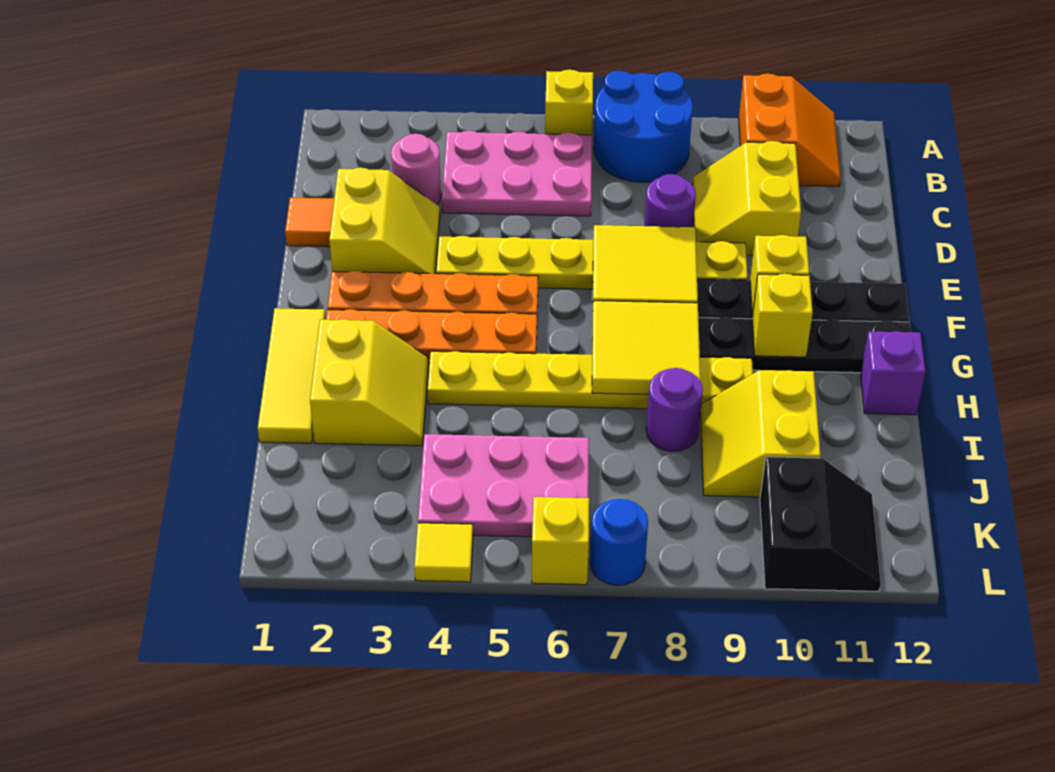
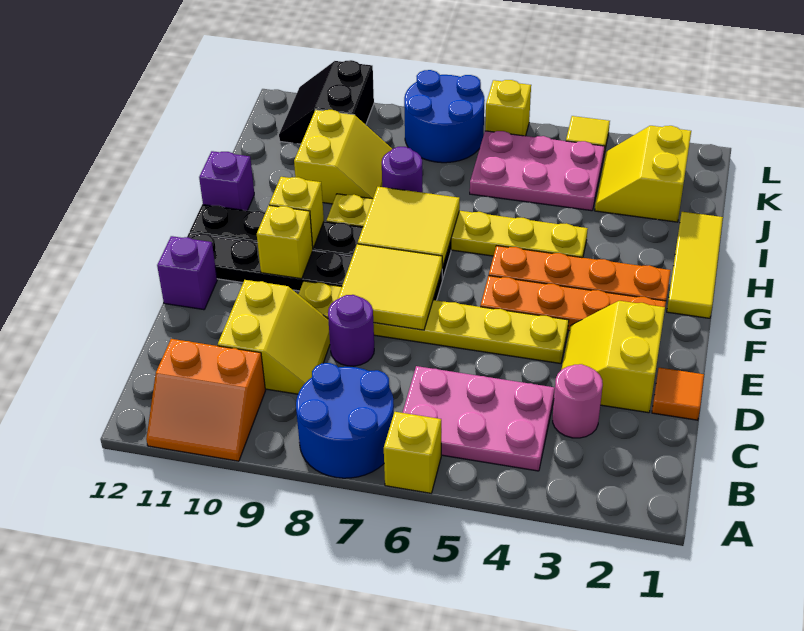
orange slope A10:B11 level 1 top 10 -> orange slope A10:B11 level 1 top B
none -> purple brick E12 level 1
yellow slope H2:I3 level 1 top 2 -> yellow slope J2:K3 level 1 top 2
blue round brick L7 level 1 -> blue round brick K7:L8 level 1

